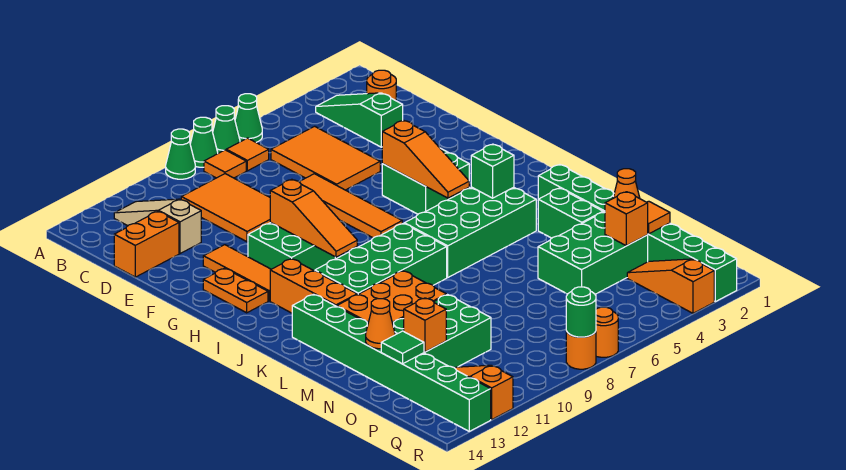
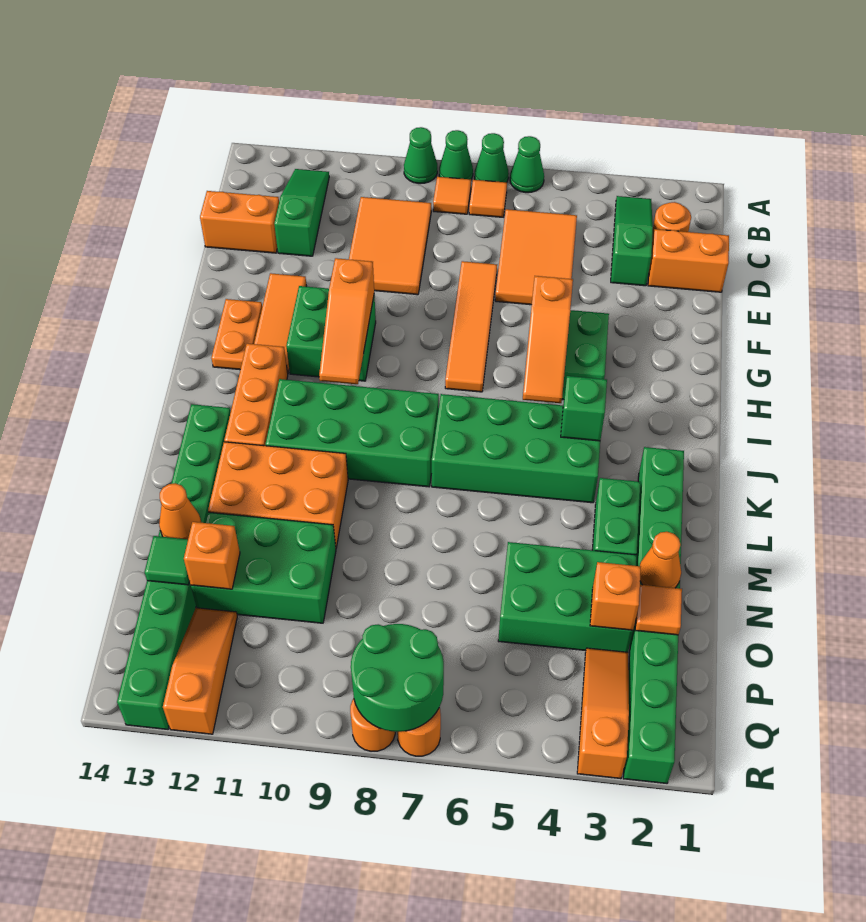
tan slope B12:D12 level 1 top D -> green slope B12:D12 level 1 top D
none -> orange brick D1:D2 level 1
green round brick R8 level 2 -> green round brick Q7:R8 level 2

